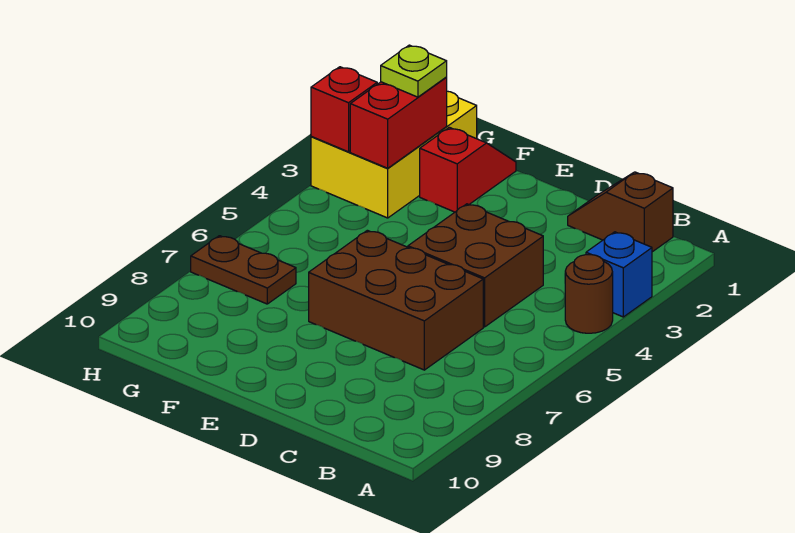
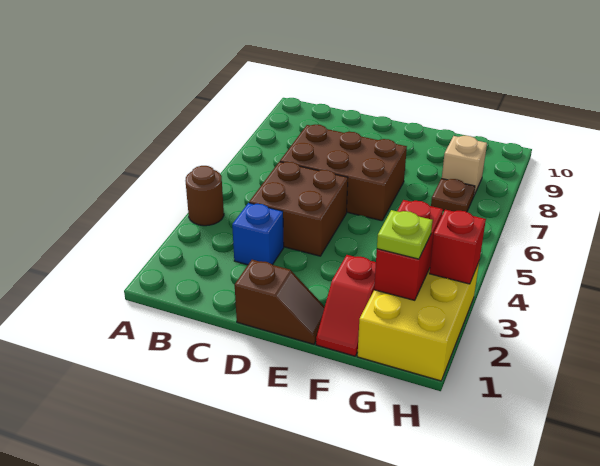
blue brick A3 level 1 -> blue brick C3 level 1
brown slope B1:C1 level 1 top B -> brown slope D1:E1 level 1 top D
brown plate G7:H7 level 1 -> brown plate G7 level 1
none -> tan brick G8 level 1

